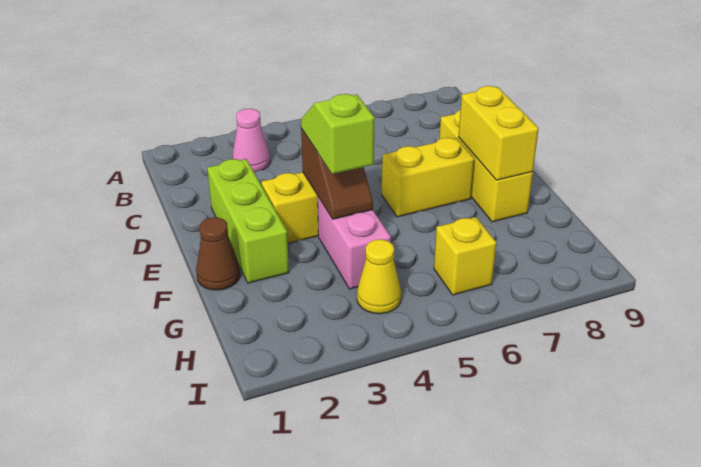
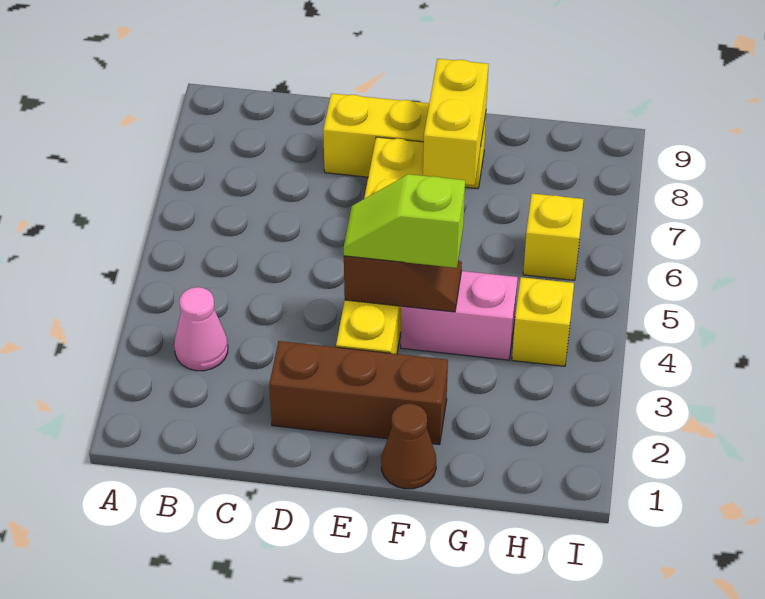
lime brick D2:F2 level 1 -> brown brick D2:F2 level 1
yellow brick E8:F8 level 2 -> yellow brick F7:F8 level 2
yellow cone H4 level 1 -> yellow brick H4 level 1

